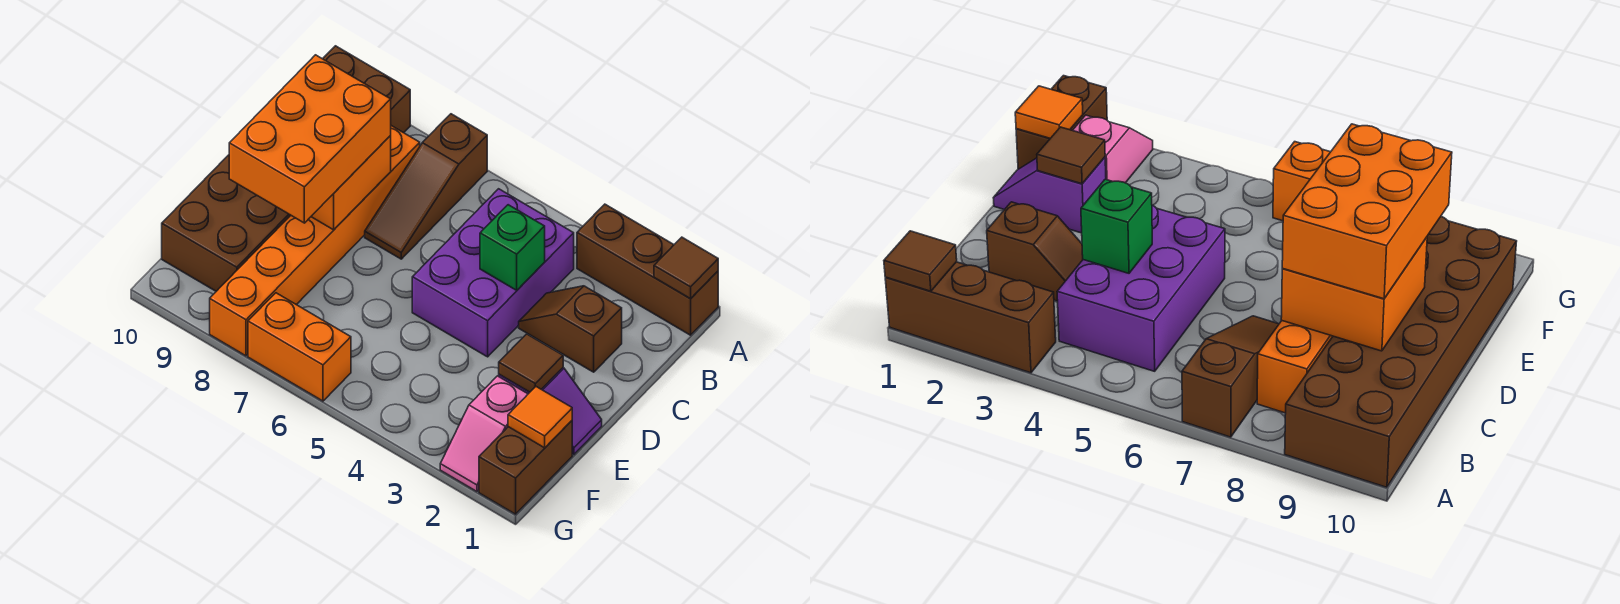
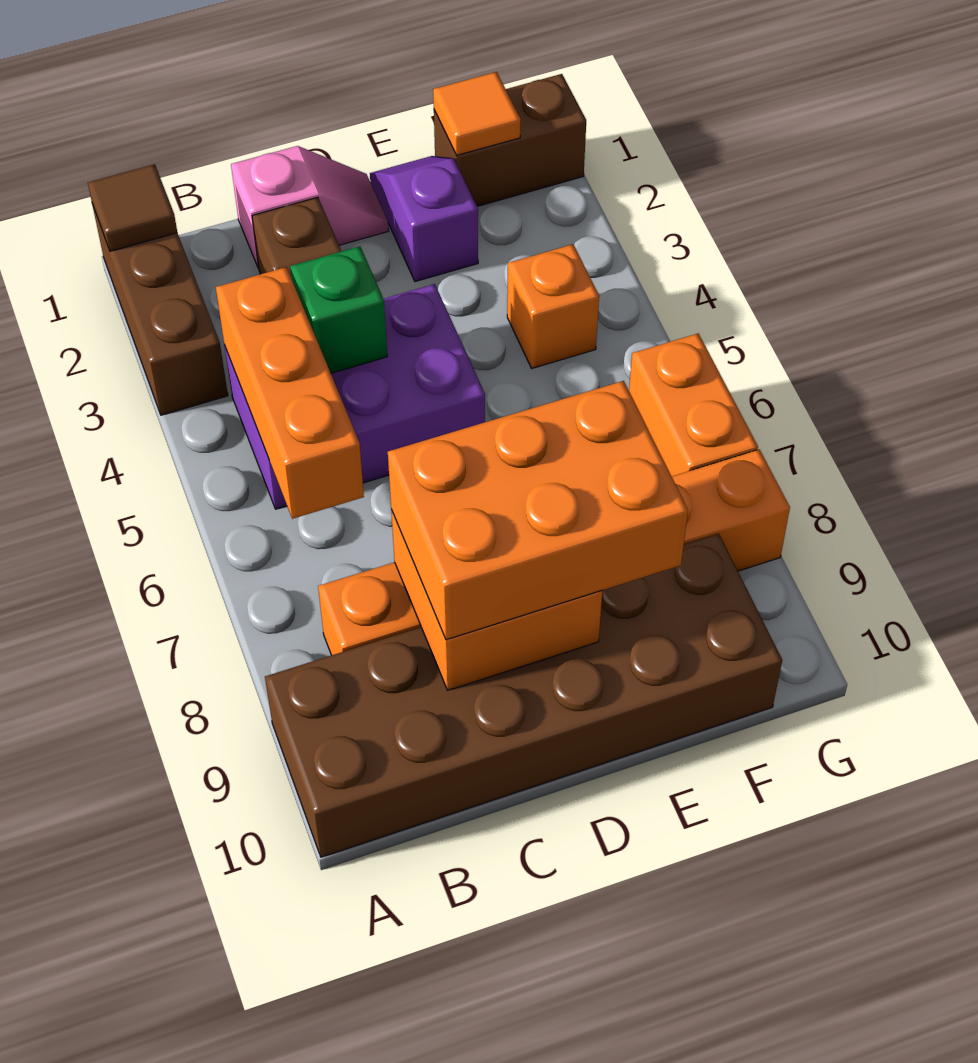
brown slope A7:C7 level 1 top A -> none
none -> orange brick B4:B6 level 2
brown tile E2 level 2 -> none
pink slope F2:G2 level 1 top F -> pink slope C1:D1 level 1 top C
none -> orange brick F4 level 1

